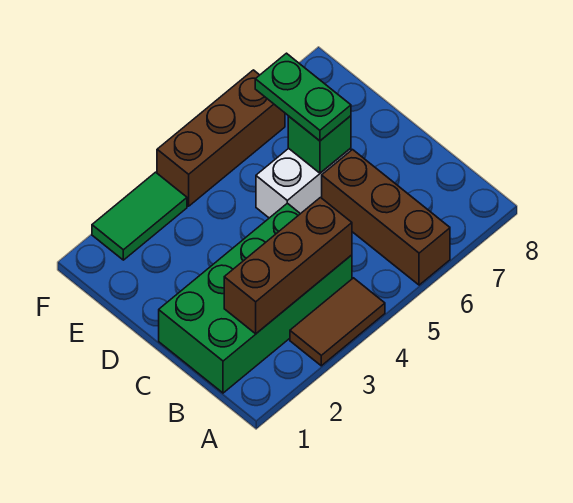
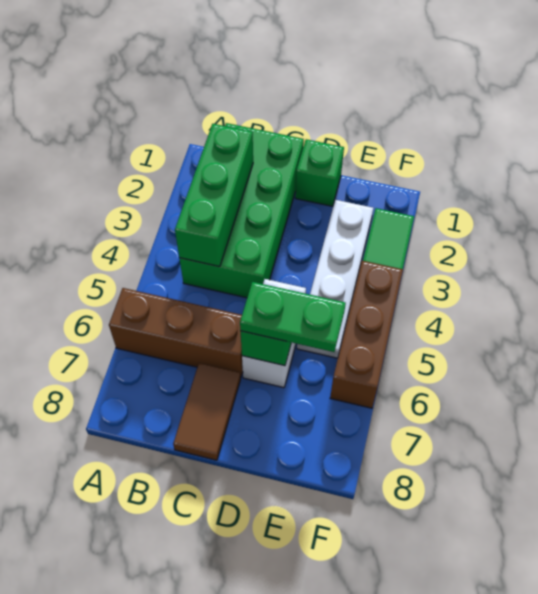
brown tile A3:A4 level 1 -> brown tile C7:C8 level 1
brown brick B2:B4 level 2 -> green brick B2:B4 level 2
none -> green brick D1 level 1
none -> white plate E2:E5 level 1

